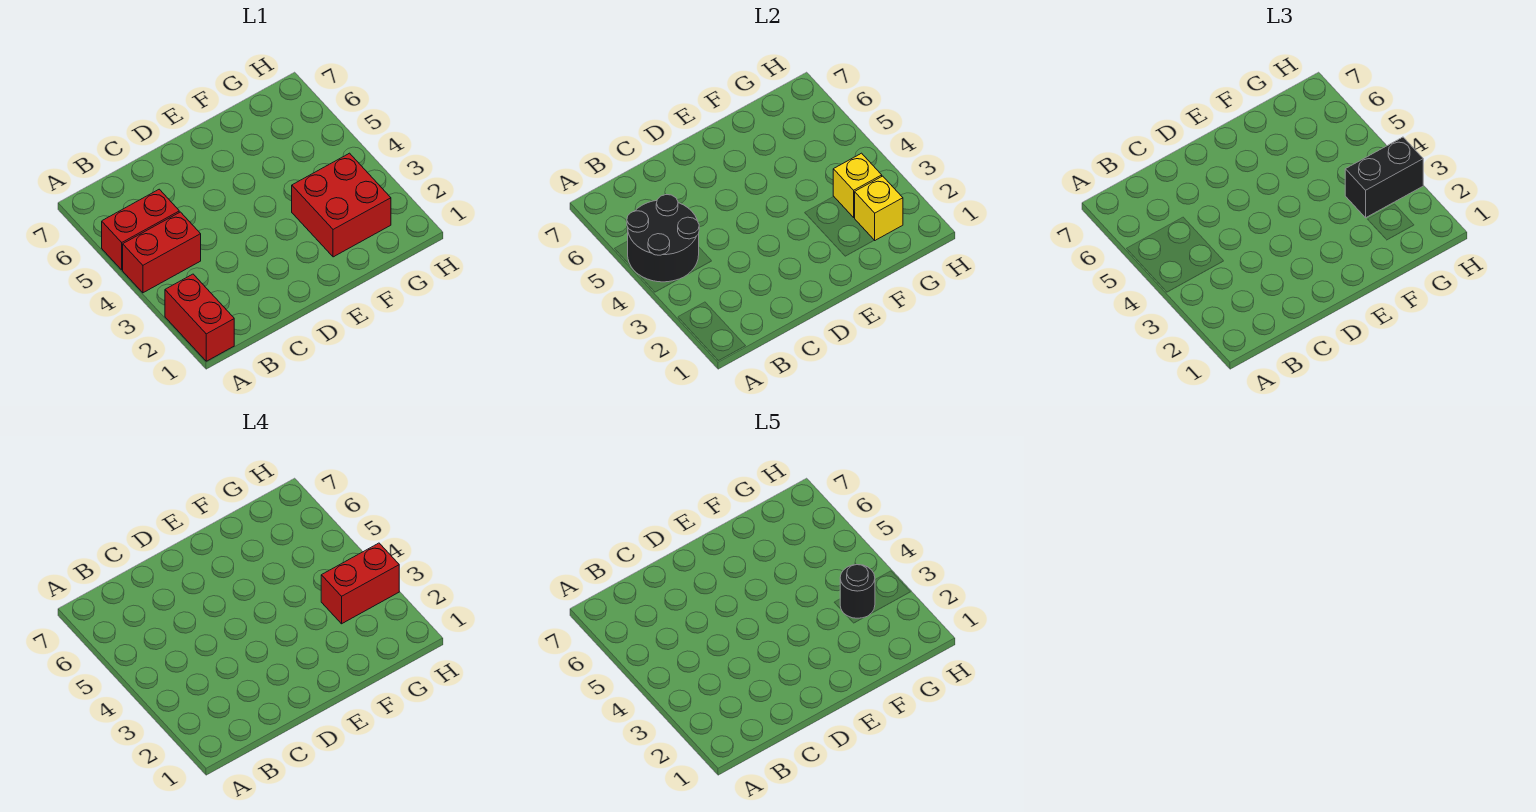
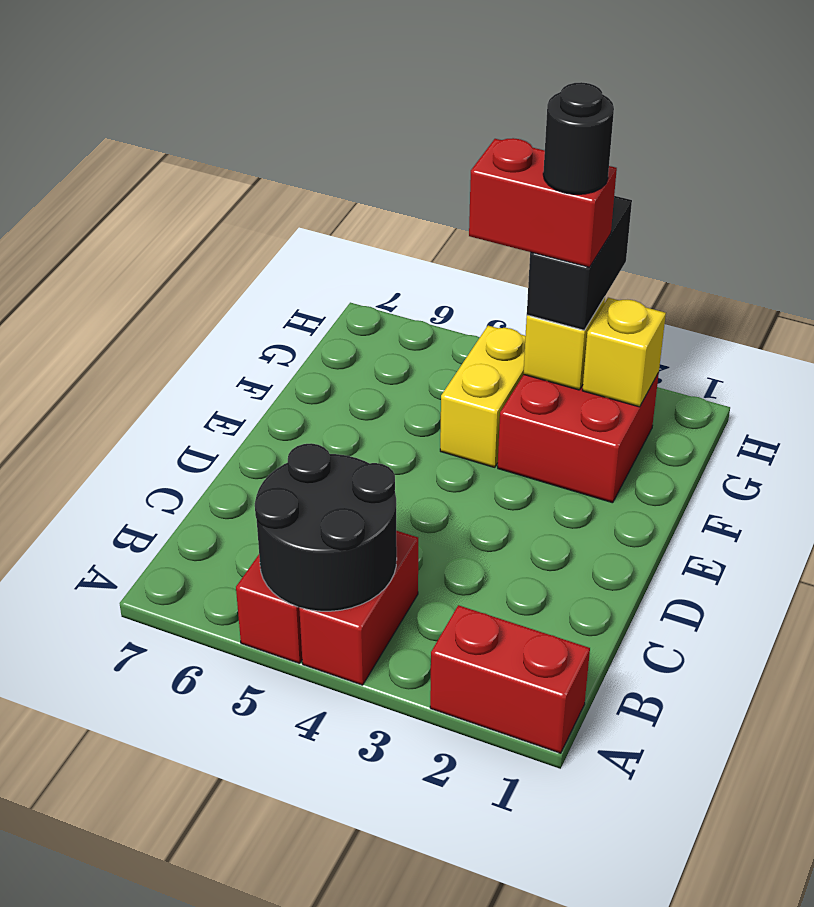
none -> yellow brick F4:G4 level 1
red brick G3:H3 level 4 -> red brick G3:G4 level 4

